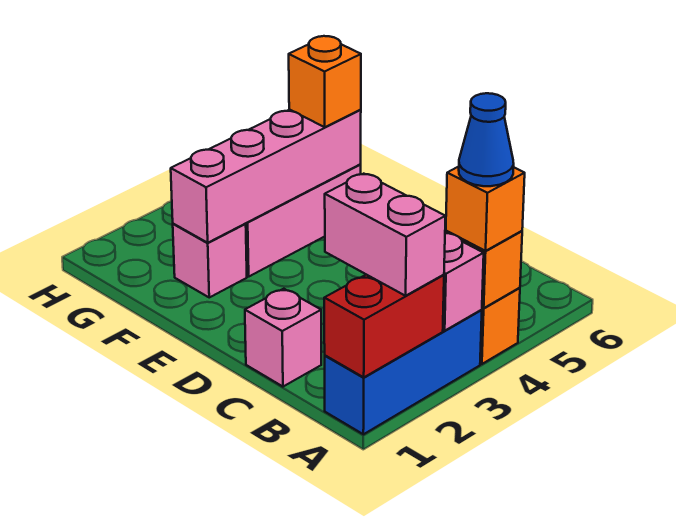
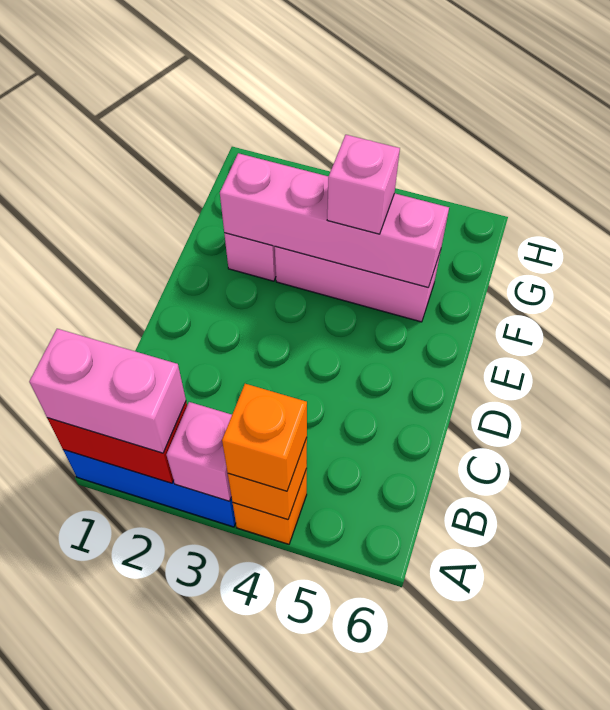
pink brick A2:B2 level 3 -> pink brick A1:A2 level 3
blue cone A4 level 4 -> none
pink brick C1 level 1 -> pink brick F4 level 3
orange brick F5 level 3 -> none

